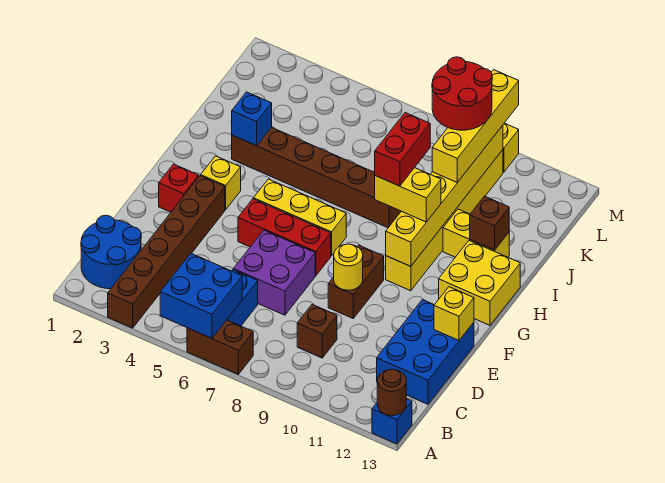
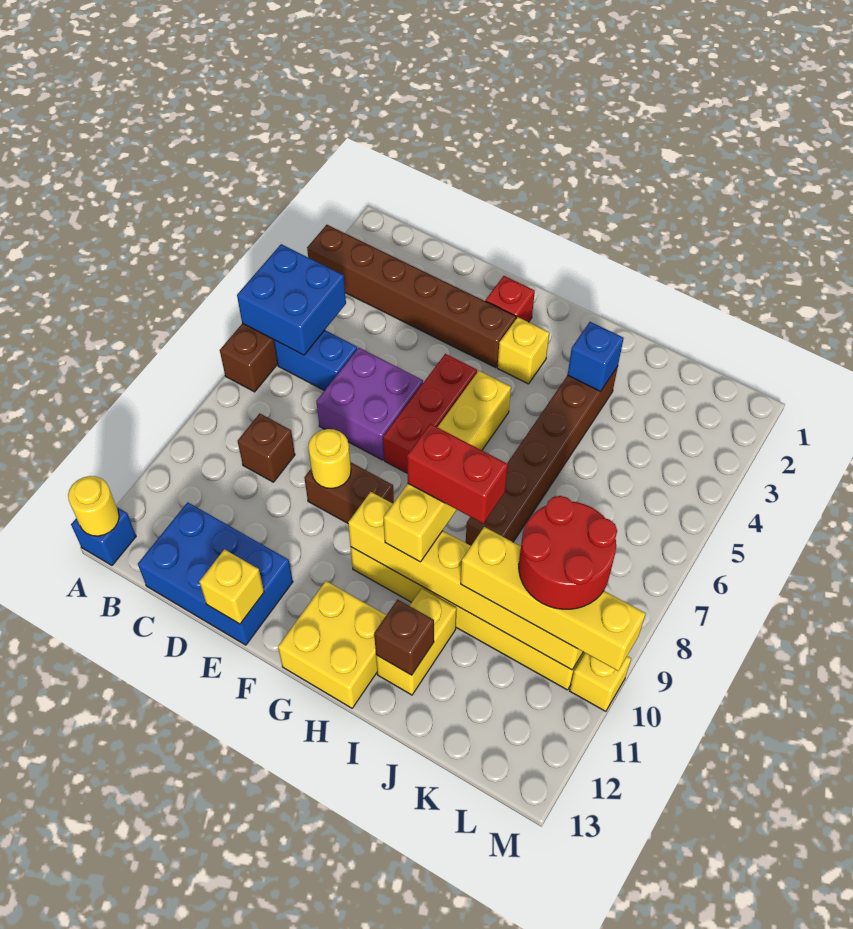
brown round brick A13 level 2 -> yellow round brick A13 level 2
blue round brick B1:C2 level 1 -> none

